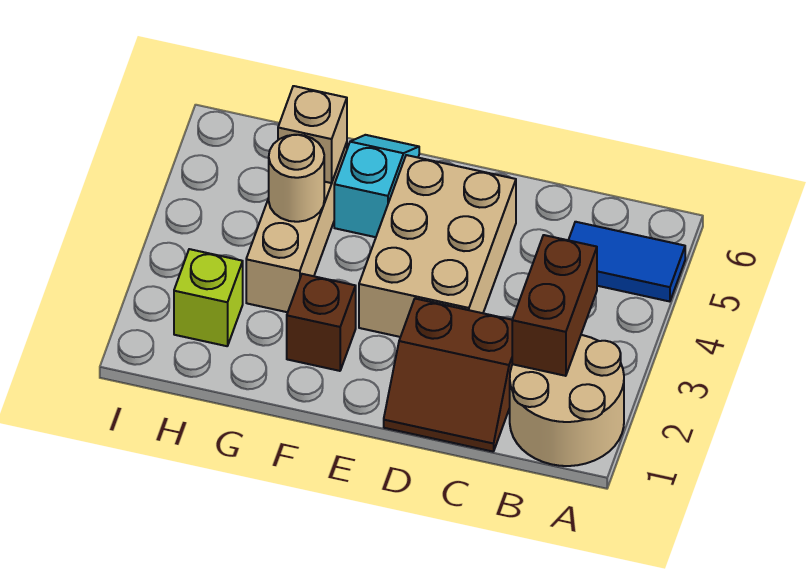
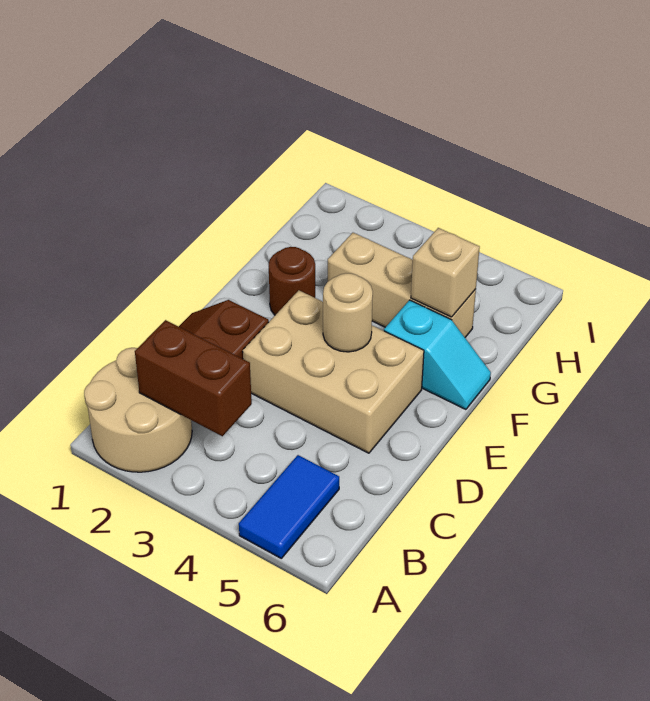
brown brick F2 level 1 -> brown round brick F2 level 1
tan round brick G4 level 2 -> tan round brick E4 level 2
lime brick H2 level 1 -> none

